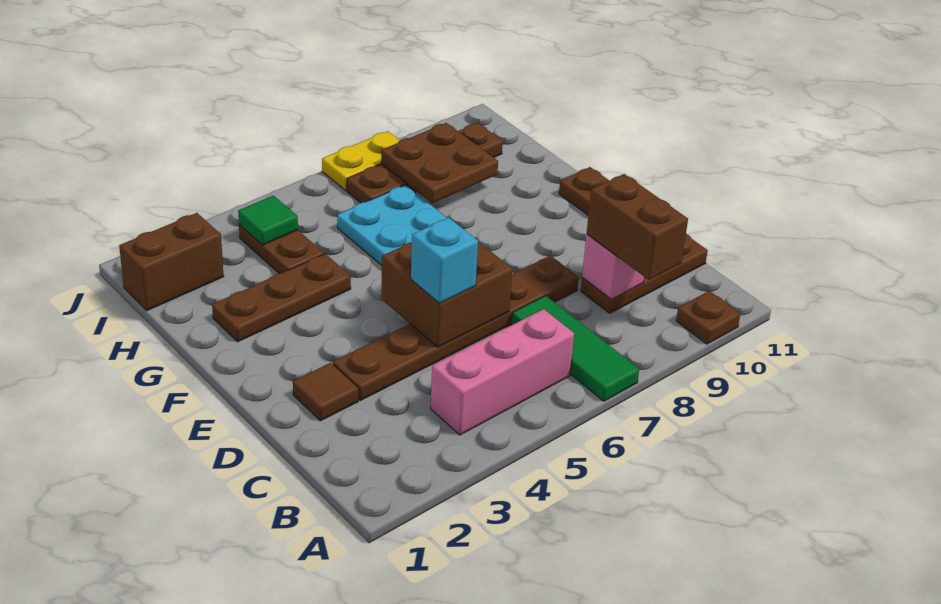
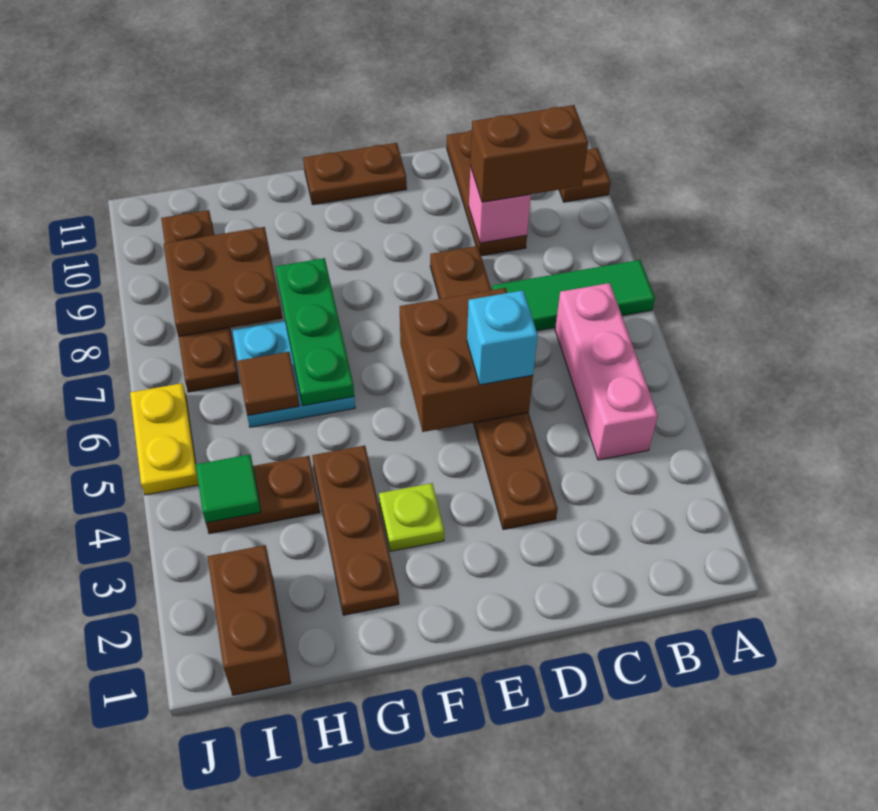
brown tile D2 level 1 -> brown tile H6 level 2
none -> lime plate F3 level 1
none -> green plate G6:G8 level 2
yellow plate J7:J8 level 1 -> yellow plate J5:J6 level 1

